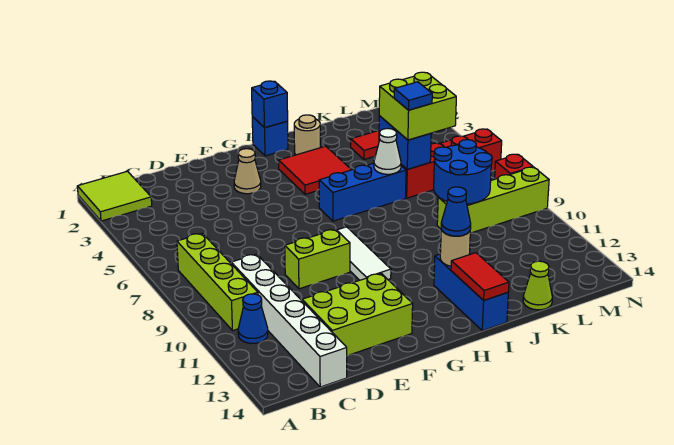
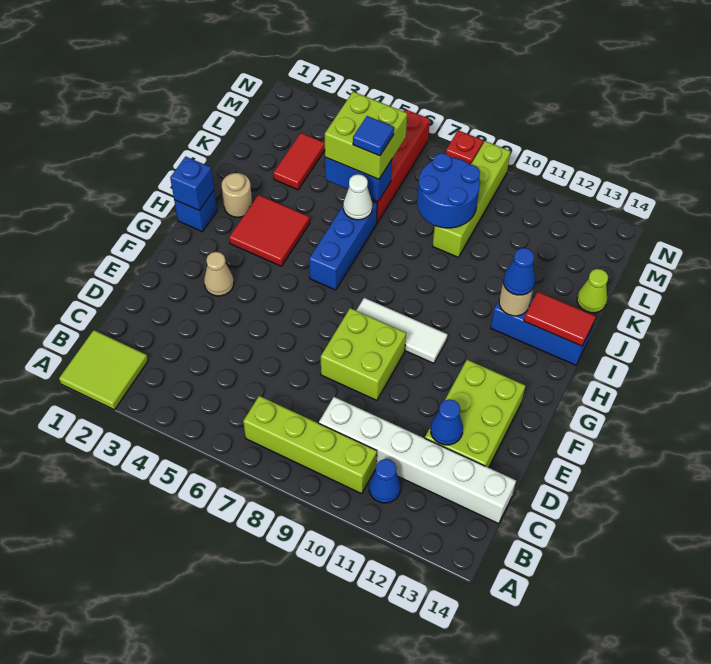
none -> blue cone D12 level 2
lime brick E9:F9 level 1 -> lime brick E8:F9 level 1

